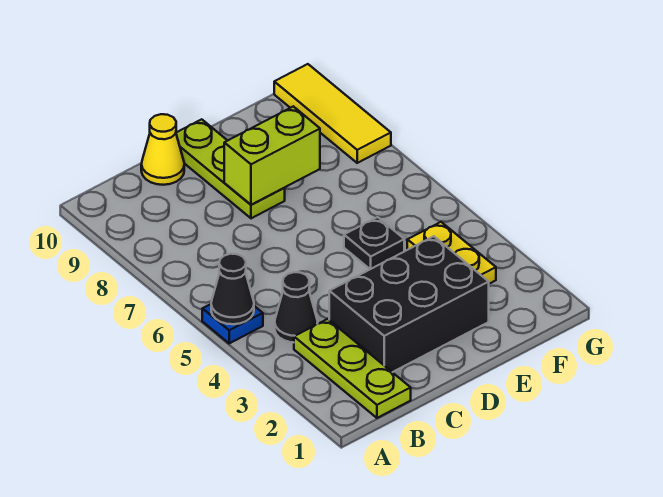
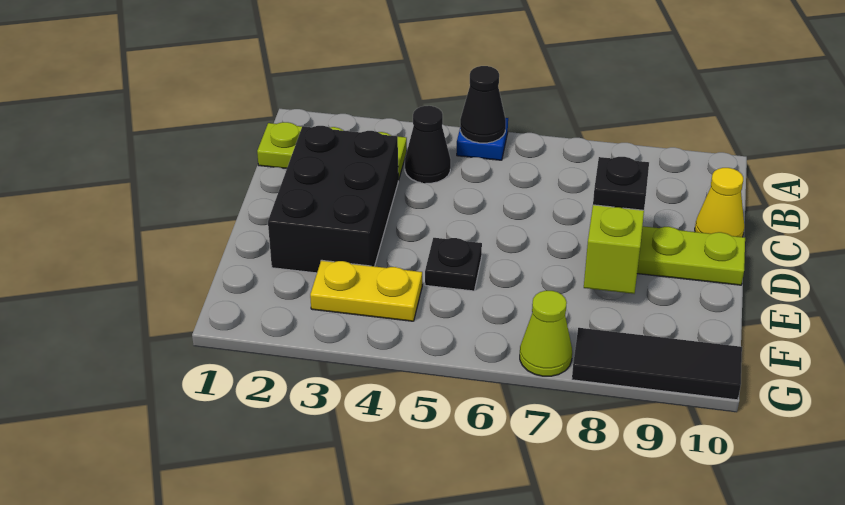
none -> black plate D8 level 3
none -> lime cone G7 level 1
yellow tile G8:G10 level 1 -> black tile G8:G10 level 1

